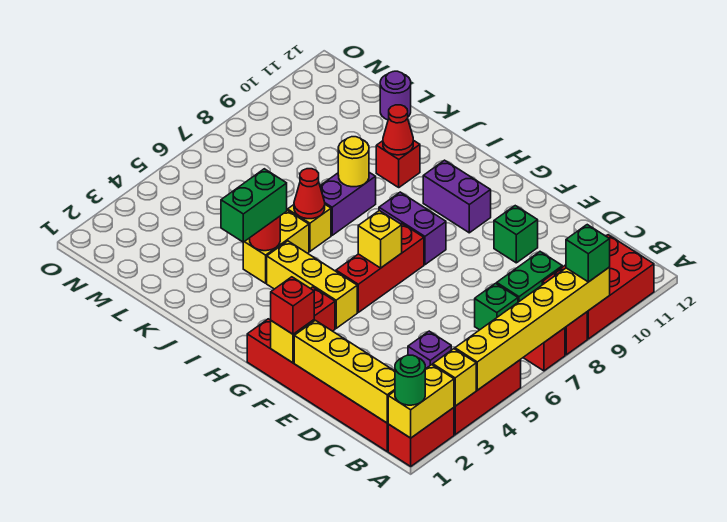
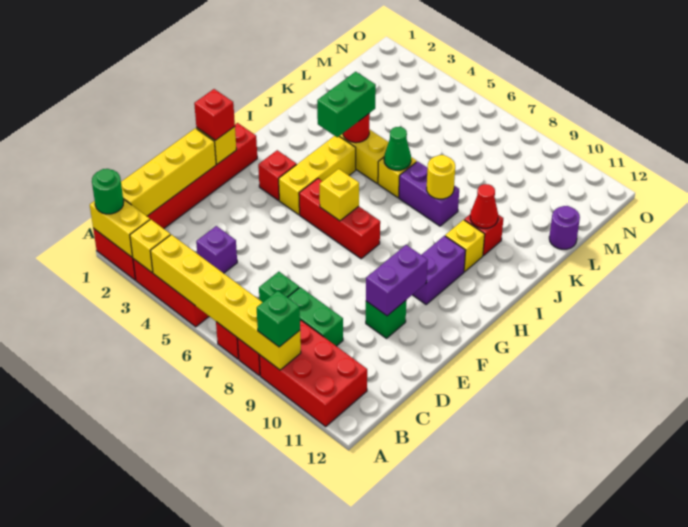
purple brick G8:H8 level 1 -> purple brick E10:F10 level 2
none -> yellow brick I10 level 1
green brick J3:J4 level 3 -> green brick I4:J4 level 3
red cone J6 level 2 -> green cone J6 level 2

